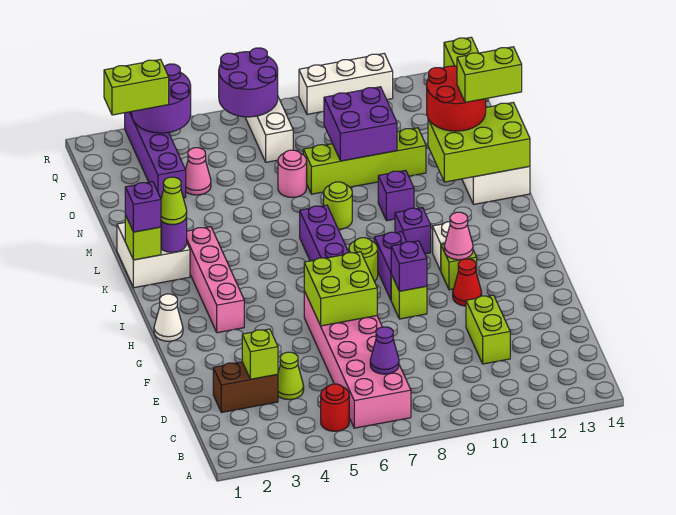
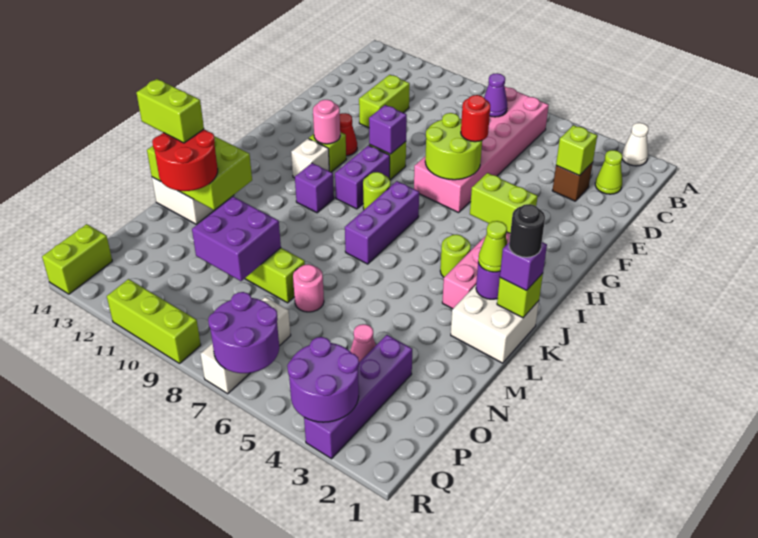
red round brick B5 level 1 -> red round brick F6 level 3
brown brick D2:D3 level 1 -> brown brick D3 level 1
lime cone D4 level 1 -> lime cone C2 level 1
lime brick F6:G7 level 2 -> lime round brick F6:G7 level 2
white cone H1 level 1 -> white cone A2 level 1
pink cone H11 level 2 -> pink round brick H11 level 2
none -> black round brick K1 level 4
lime round brick L8 level 1 -> lime round brick J4 level 1
purple brick L10 level 1 -> none
lime brick Q2:Q3 level 3 -> lime brick H3:H4 level 2
white brick R9:R11 level 1 -> lime brick R9:R11 level 1

